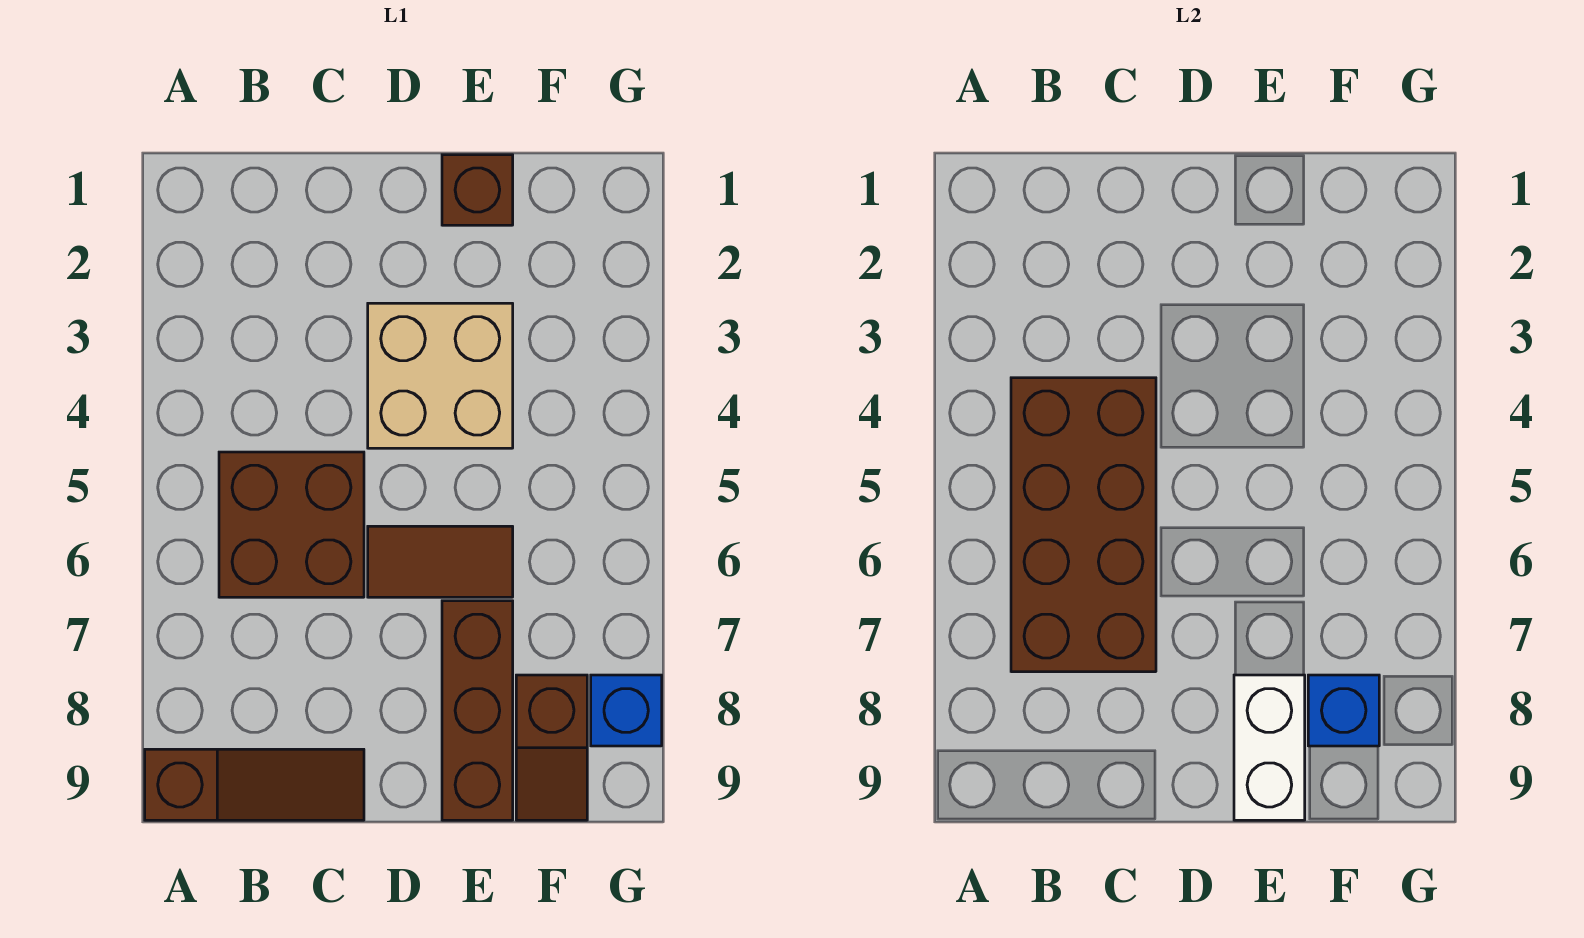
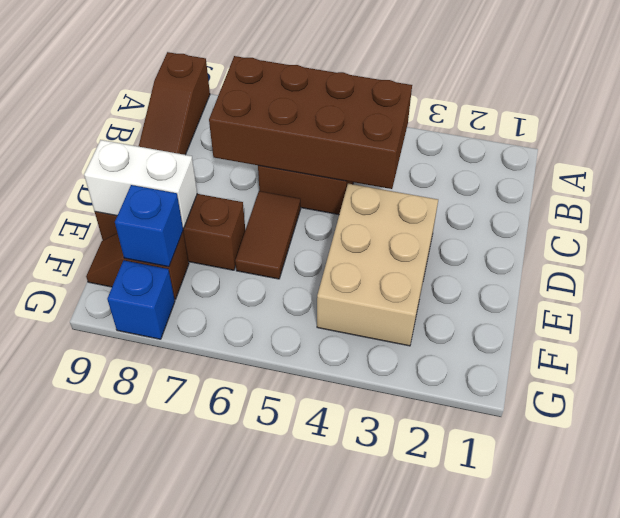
tan brick D3:E4 level 1 -> tan brick D3:F4 level 1
brown brick E1 level 1 -> none

